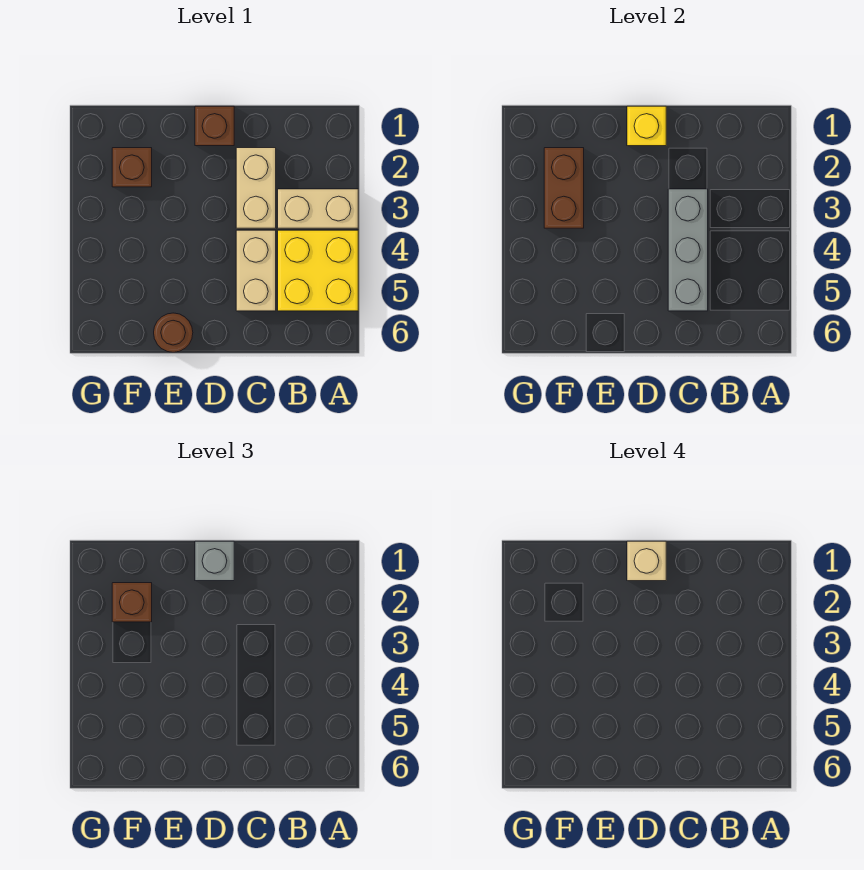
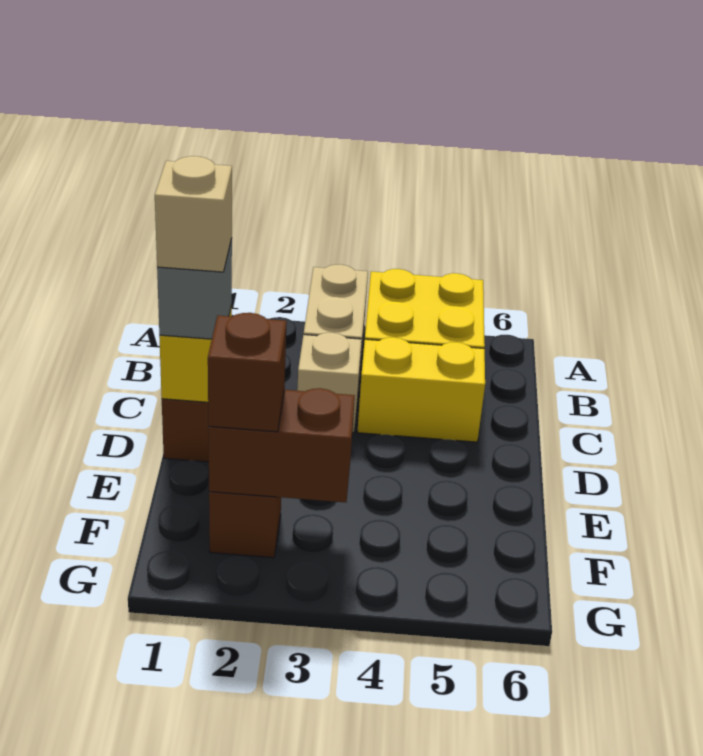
tan brick C2:C3 level 1 -> tan brick C3 level 1
grey brick C3:C5 level 2 -> none
tan brick C4:C5 level 1 -> yellow brick C4:C5 level 1
brown round brick E6 level 1 -> none

